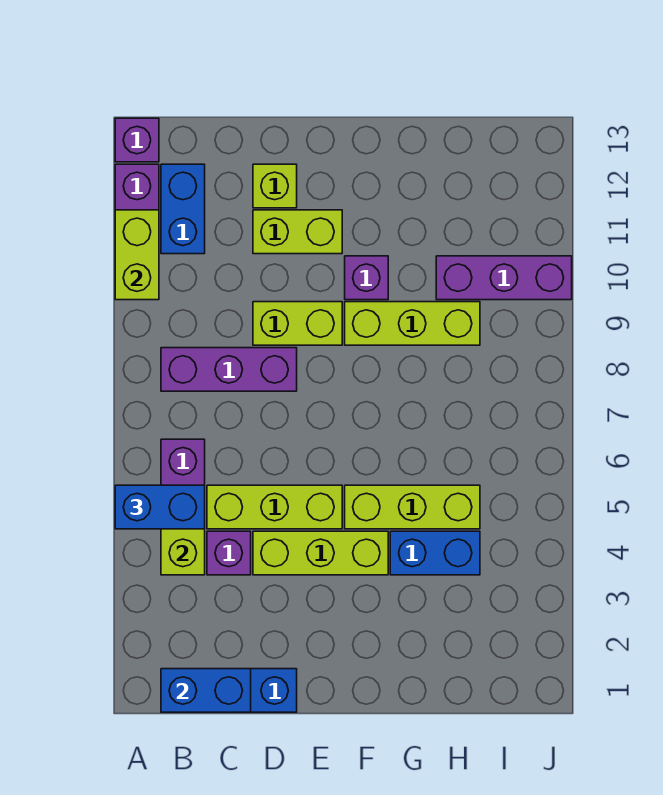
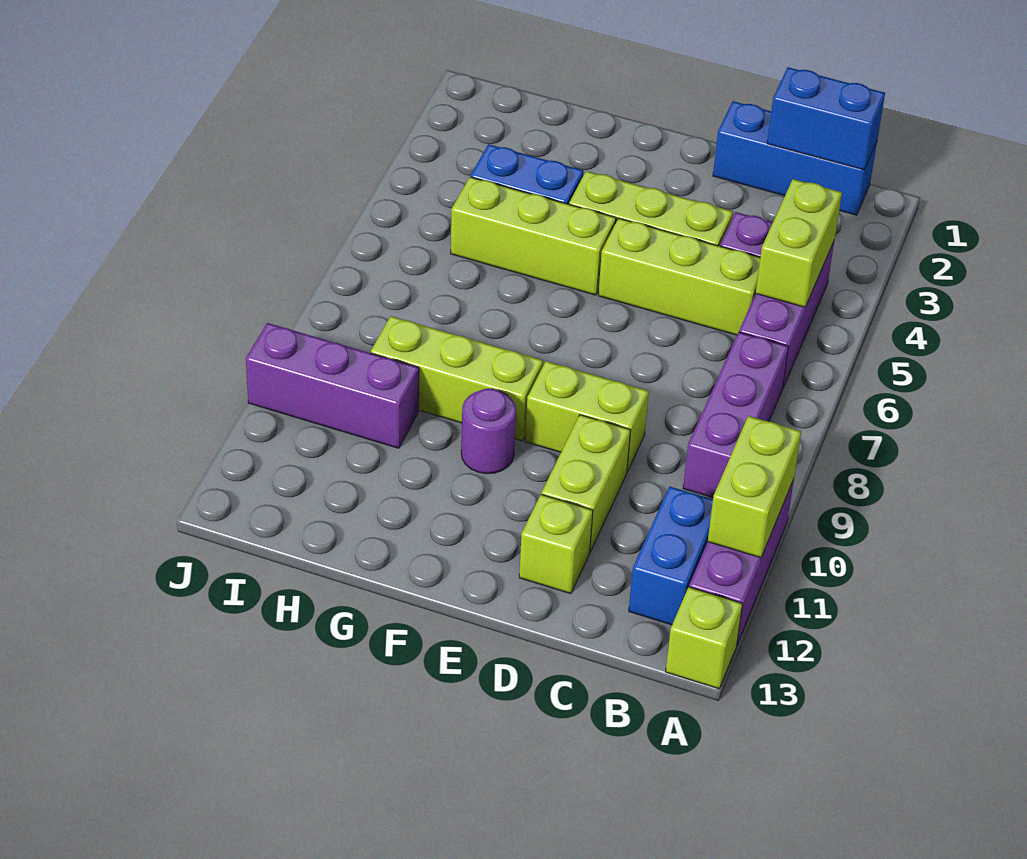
blue brick A5:B5 level 3 -> none
purple brick A13 level 1 -> lime brick A13 level 1
purple brick B8:D8 level 1 -> purple brick B7:B9 level 1
lime brick D11:E11 level 1 -> lime brick D10:D11 level 1
purple brick F10 level 1 -> purple round brick F10 level 1

